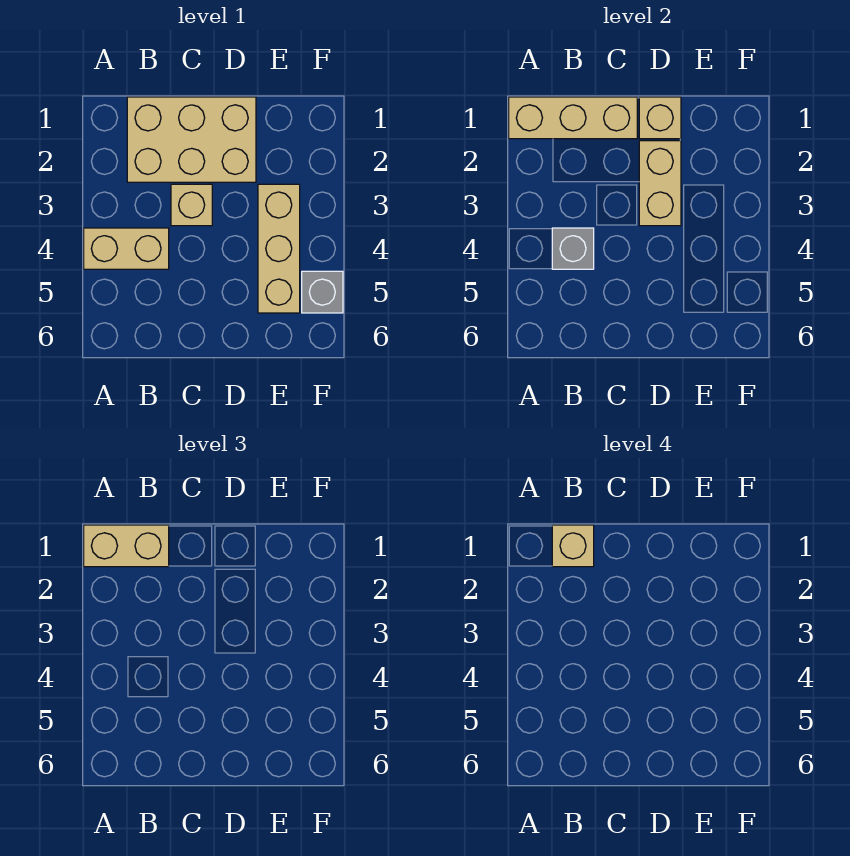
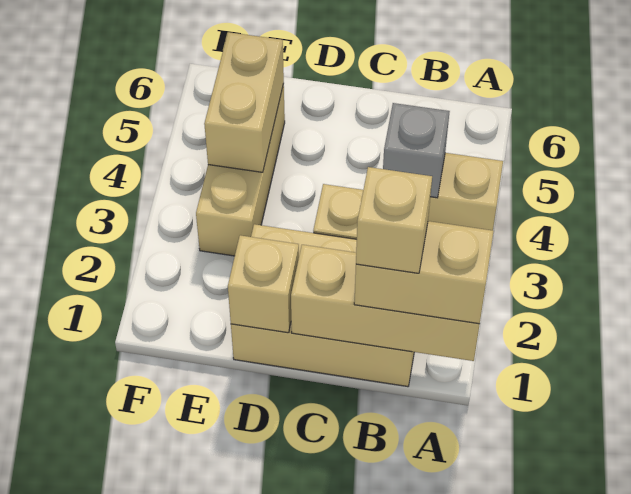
tan brick D2:D3 level 2 -> tan brick E4:E5 level 2
grey brick F5 level 1 -> none

